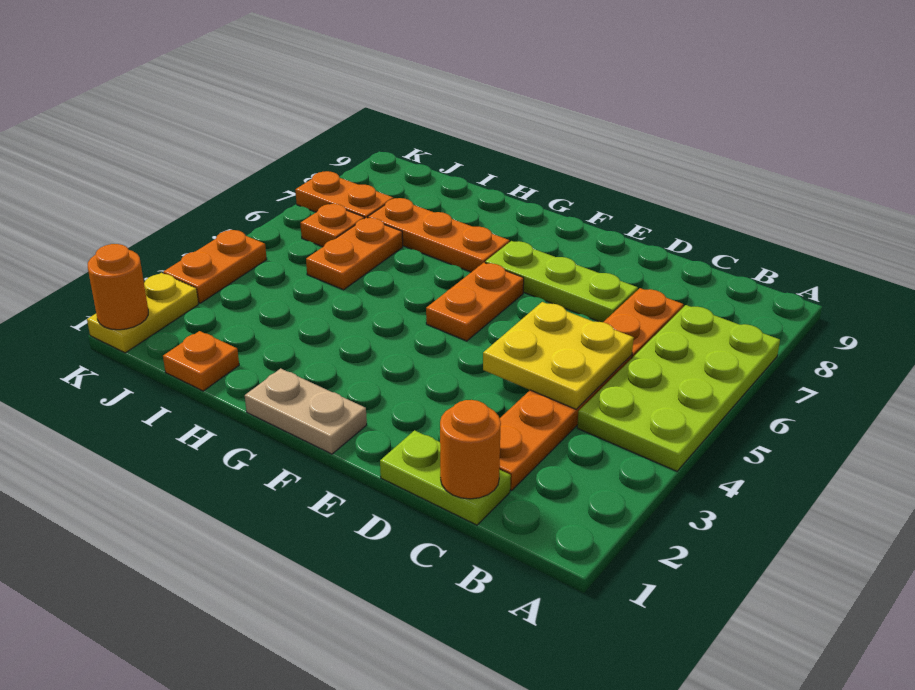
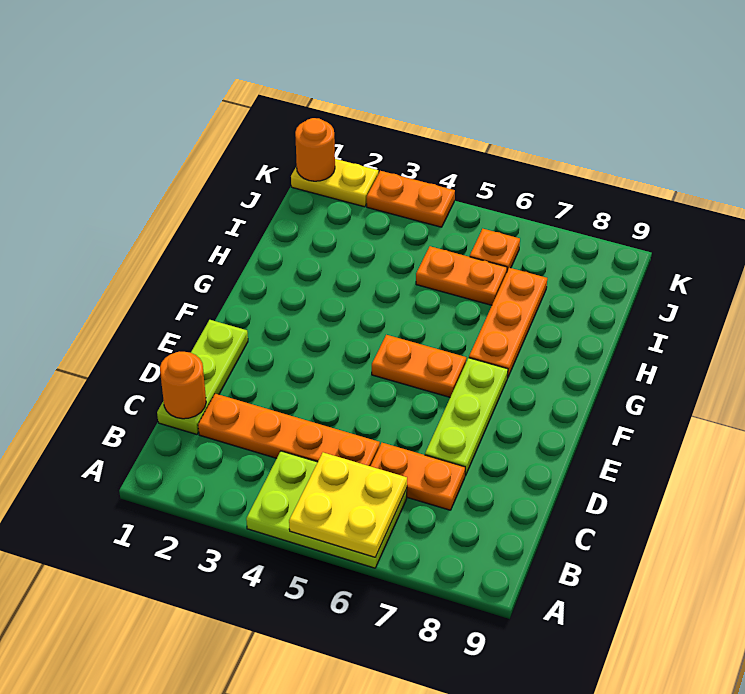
lime plate A4:B7 level 1 -> lime plate A4:B6 level 1
lime plate C1:D1 level 1 -> lime plate C1:E1 level 1
yellow plate C4:D5 level 2 -> yellow plate A5:B6 level 2
tan plate F1:G1 level 1 -> none
orange plate I1 level 1 -> none
orange plate J7:K7 level 1 -> none

